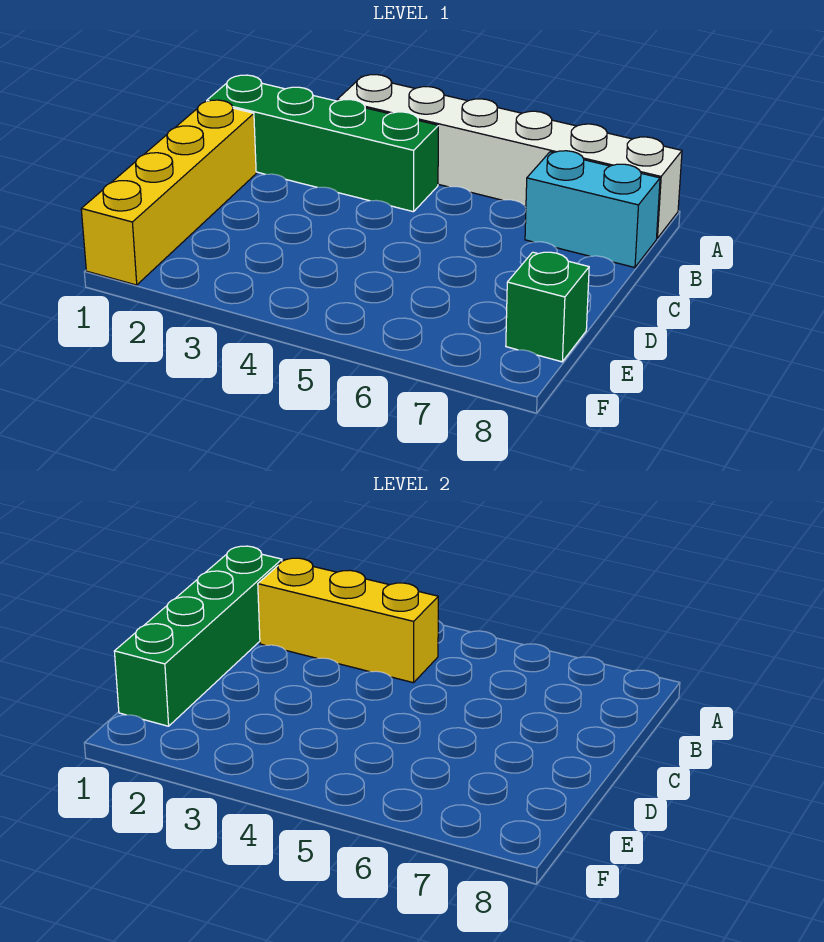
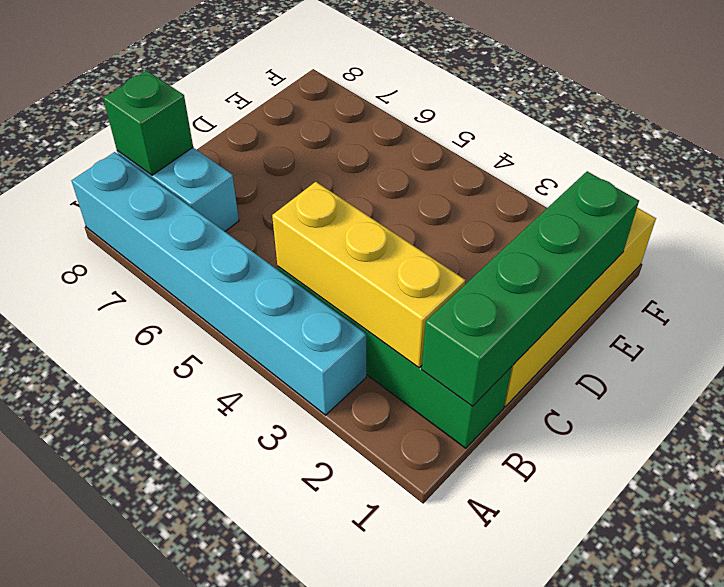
white brick A3:A8 level 1 -> cyan brick A3:A8 level 1
green brick E8 level 1 -> green brick B8 level 2

